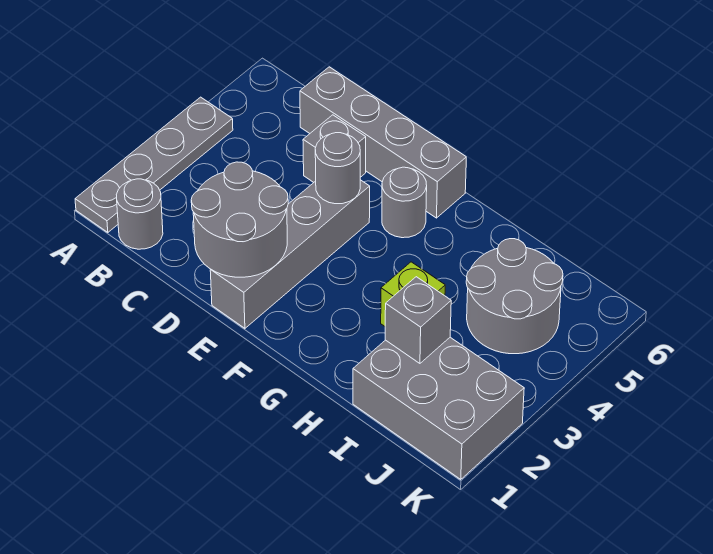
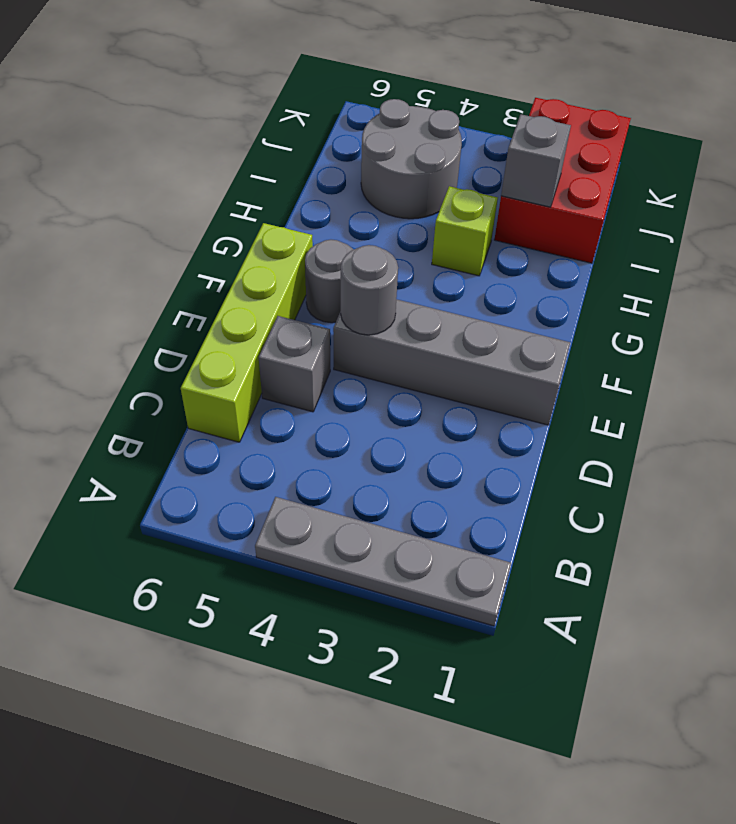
grey round brick B1 level 1 -> none
grey brick C6:F6 level 1 -> lime brick C6:F6 level 1
grey round brick D1:E2 level 2 -> none
grey brick I1:K2 level 1 -> red brick I1:K2 level 1

